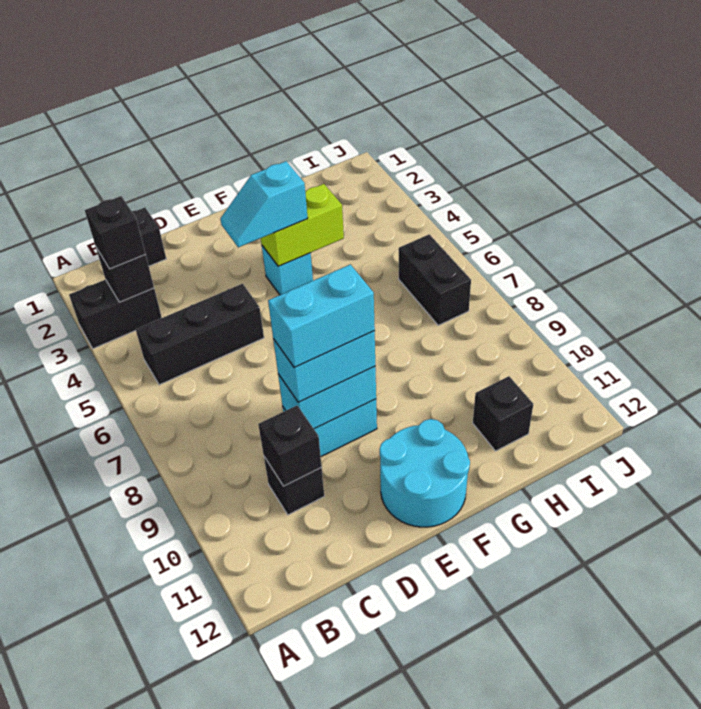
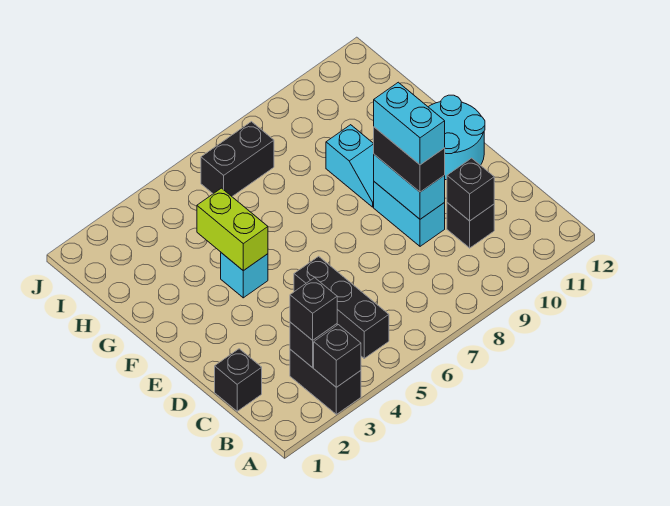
cyan brick D9:E9 level 3 -> black brick D9:E9 level 3
cyan slope E4:F4 level 3 top F -> cyan slope F9:G9 level 1 top G
black brick H11 level 1 -> black brick A3 level 2

